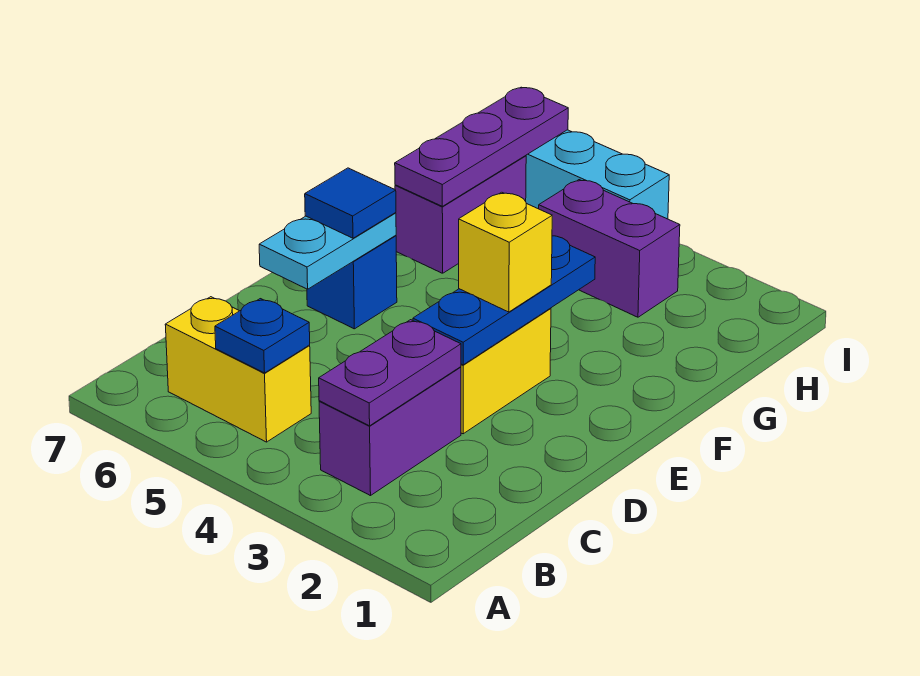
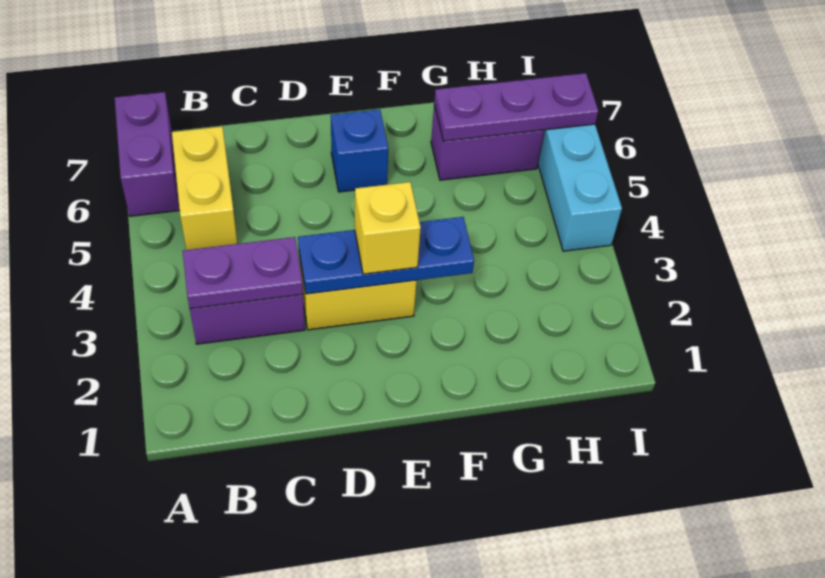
blue plate B5 level 2 -> none
cyan plate D6:E6 level 2 -> none
blue tile E6 level 3 -> none
purple brick H3:H4 level 1 -> purple brick A6:A7 level 1

